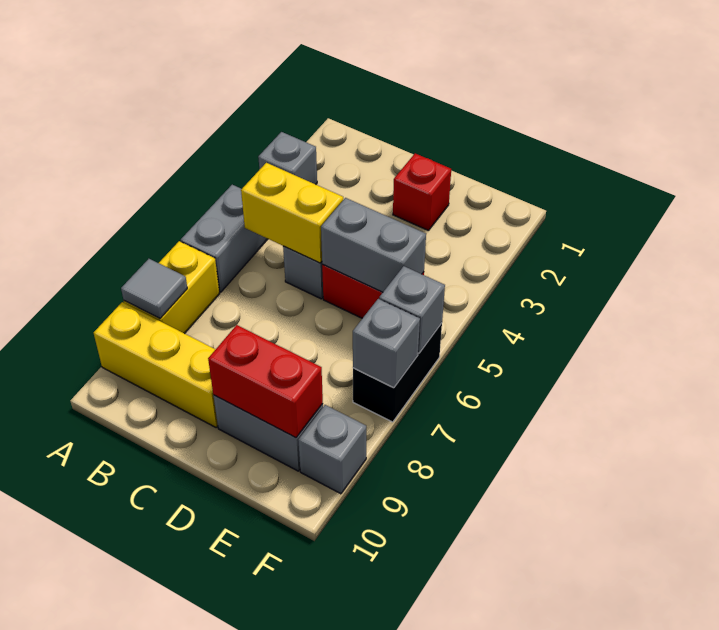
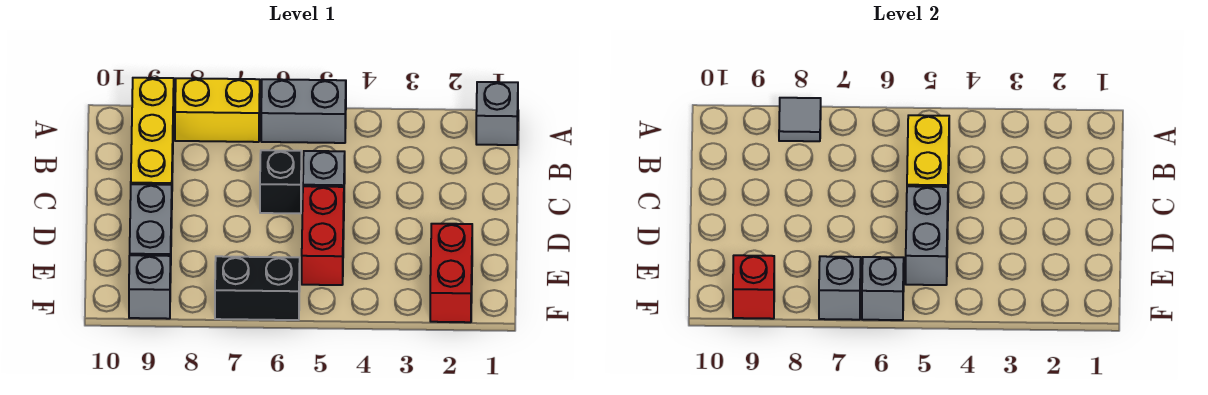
grey brick A3 level 1 -> grey brick A1 level 1
none -> black brick C6 level 1
red brick D2 level 1 -> red brick F9 level 2
red brick D9:E9 level 2 -> red brick E2:F2 level 1

